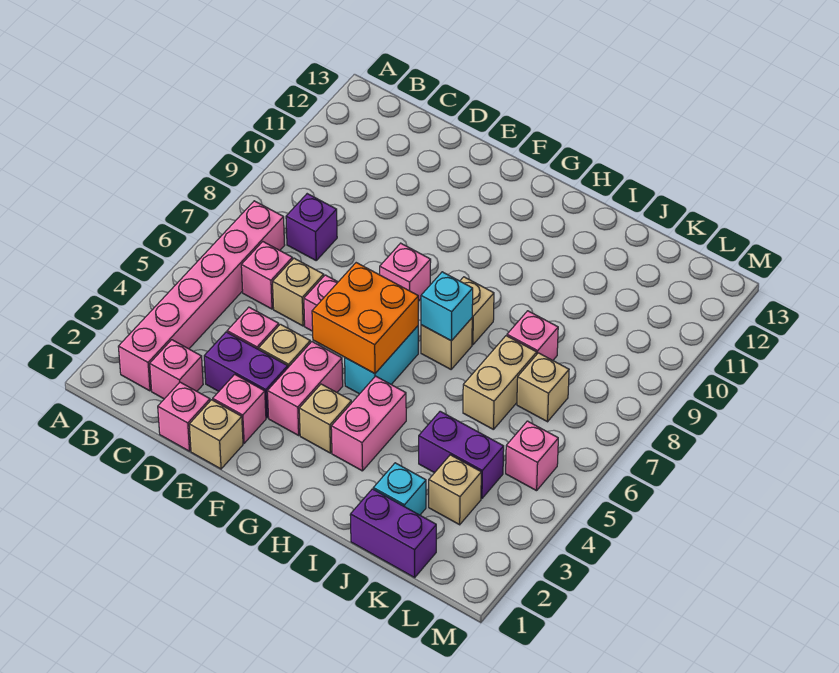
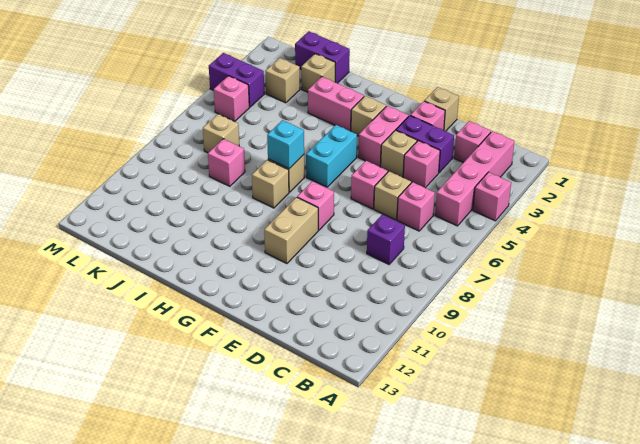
pink brick B2:B7 level 1 -> pink brick B2:B5 level 1
pink brick D1 level 1 -> pink brick A4 level 1
orange brick F5:G6 level 2 -> none
pink brick H3:H4 level 1 -> pink brick H3:I3 level 1
cyan brick J2 level 1 -> tan brick J2 level 1
purple brick J4:K4 level 1 -> purple brick L4:M4 level 1
tan brick J6:J7 level 1 -> tan brick F9:F10 level 1

